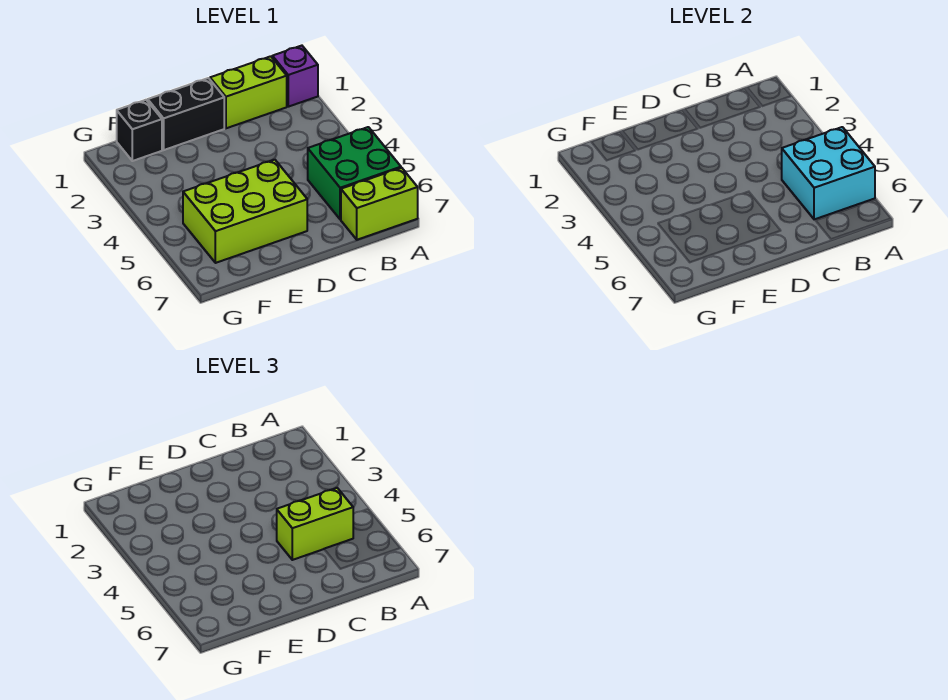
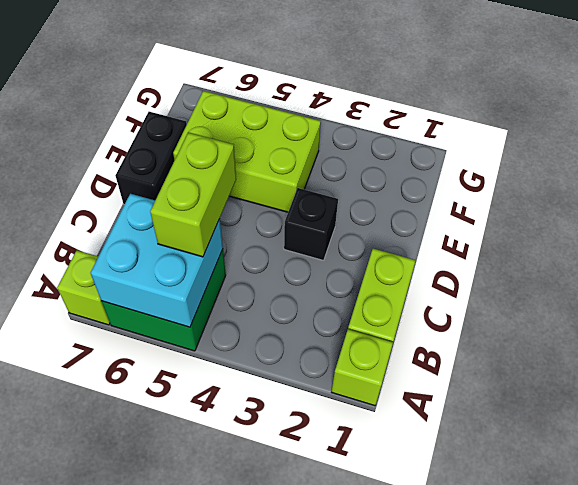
purple brick A1 level 1 -> lime brick A1 level 1
lime brick A7:B7 level 1 -> lime brick A7 level 1
black brick D1:E1 level 1 -> black brick D7:E7 level 1
lime brick D5:F6 level 1 -> lime brick E4:F6 level 1
black brick F1 level 1 -> black brick D3 level 1

